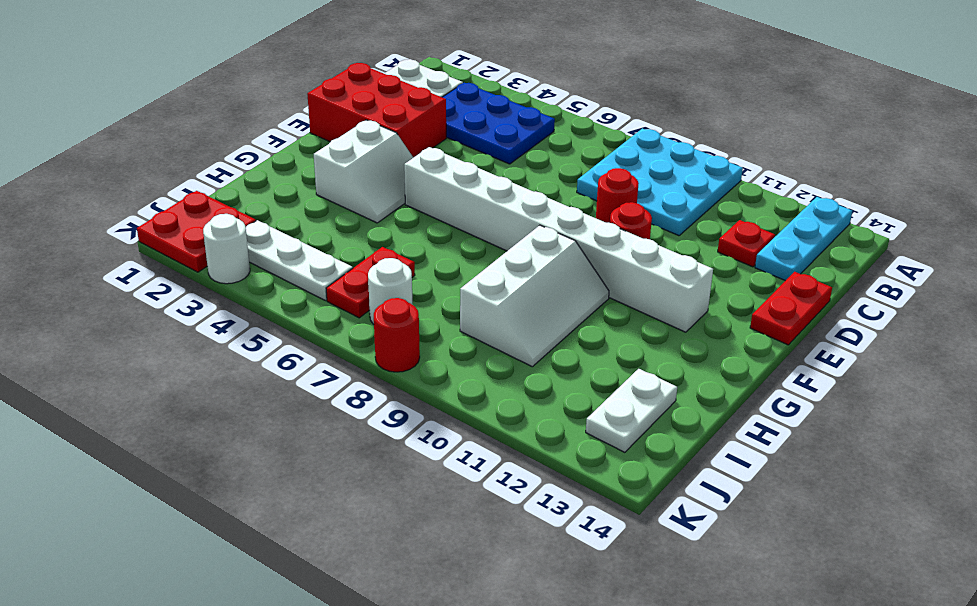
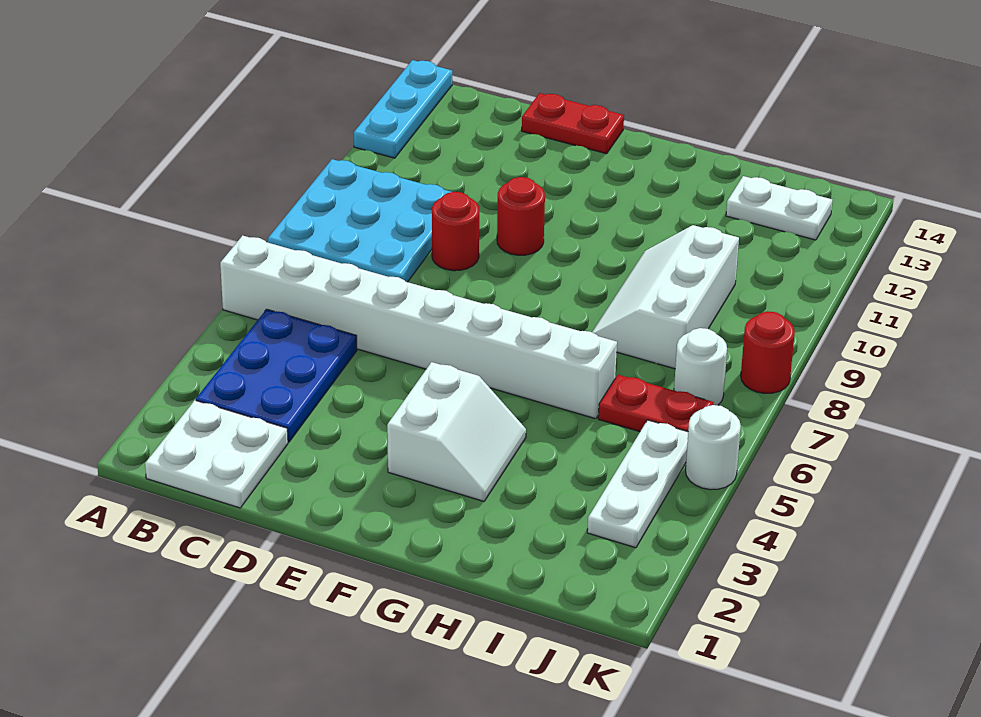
cyan plate A13:C13 level 1 -> cyan plate A12:A14 level 1
red plate C12 level 1 -> none
red brick D1:E3 level 1 -> none
white slope F3:G4 level 1 top 3 -> white slope F3:G4 level 1 top F
white brick F5:F12 level 1 -> white brick A6:H6 level 1
white slope G9:I10 level 1 top 9 -> white slope H8:I10 level 1 top I
red plate J1:K2 level 1 -> none
white round brick K3 level 1 -> white round brick K5 level 1

